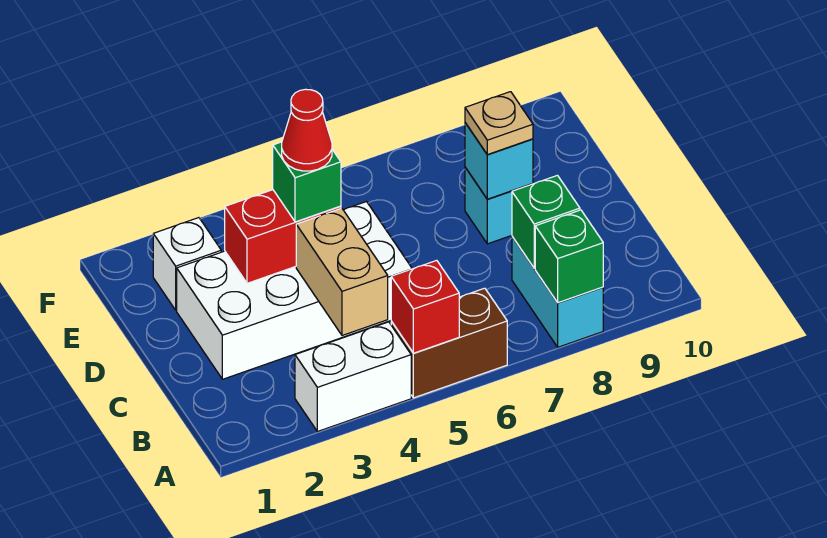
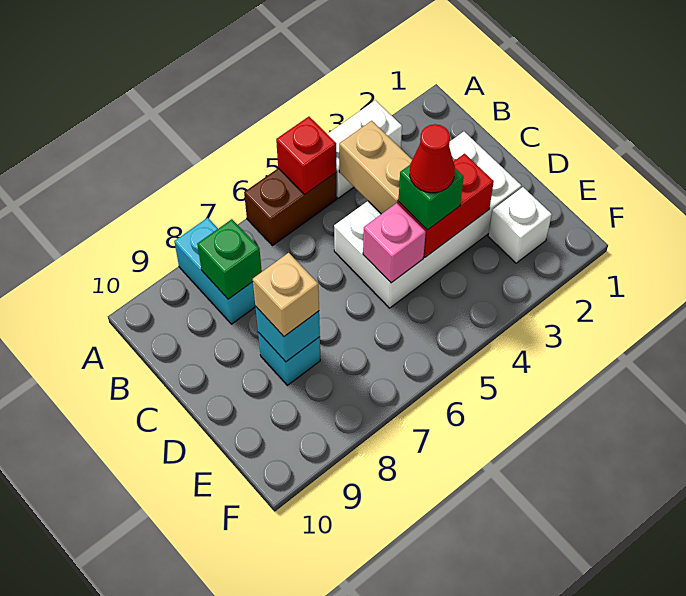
green brick A8 level 2 -> none
none -> pink brick D5 level 2
tan plate D8 level 3 -> tan brick D8 level 3

